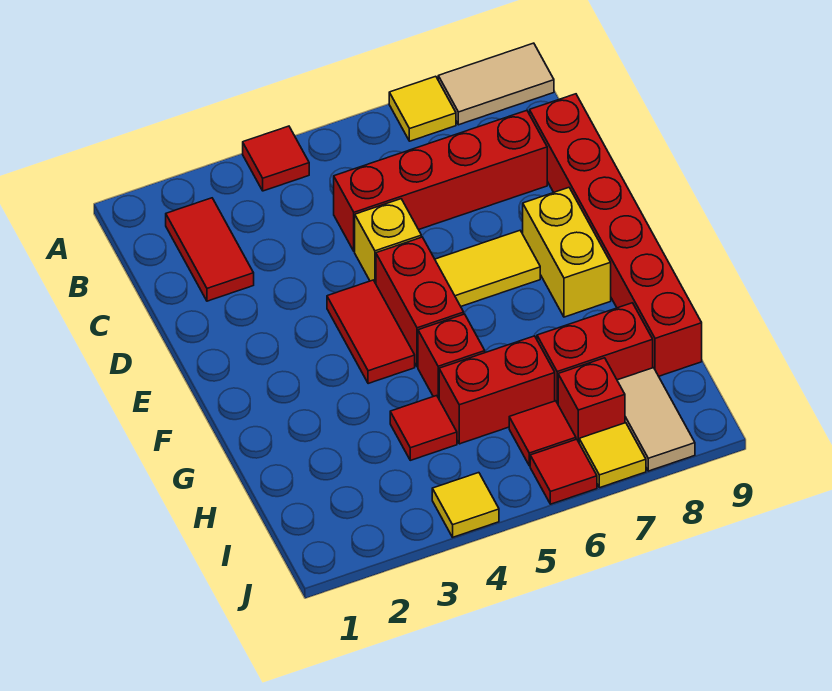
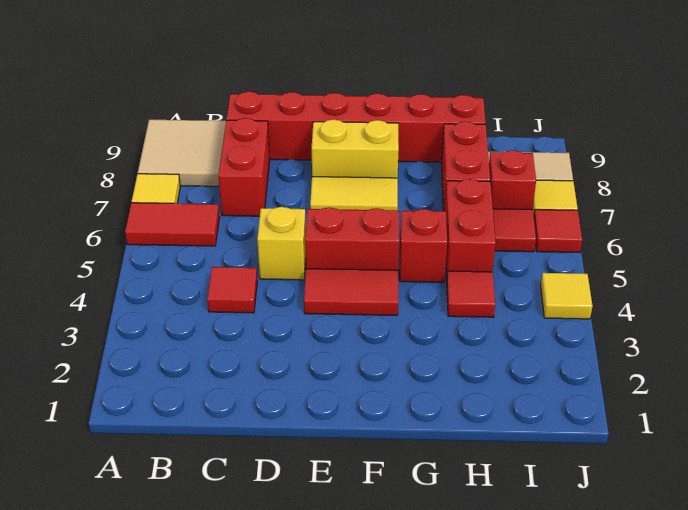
red tile A4 level 1 -> red tile C4 level 1
tan tile A8:A9 level 1 -> tan tile A8:B9 level 1
red tile B2:C2 level 1 -> red tile A6:B6 level 1
red brick C5:C8 level 1 -> red brick C7:C8 level 1
yellow tile E6:E7 level 1 -> yellow tile E7:F7 level 1

